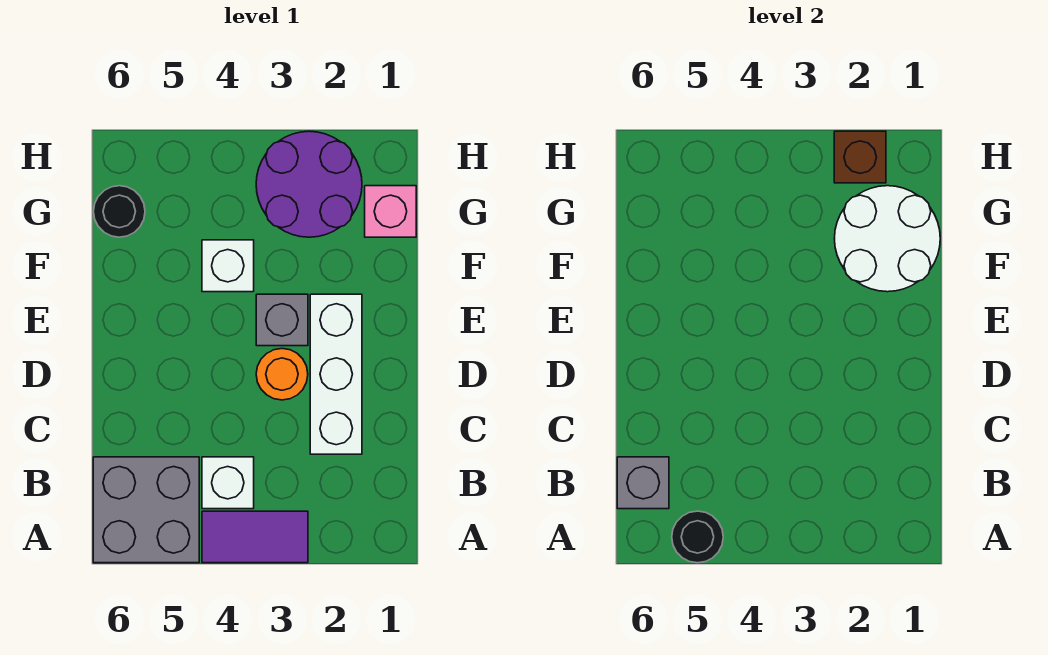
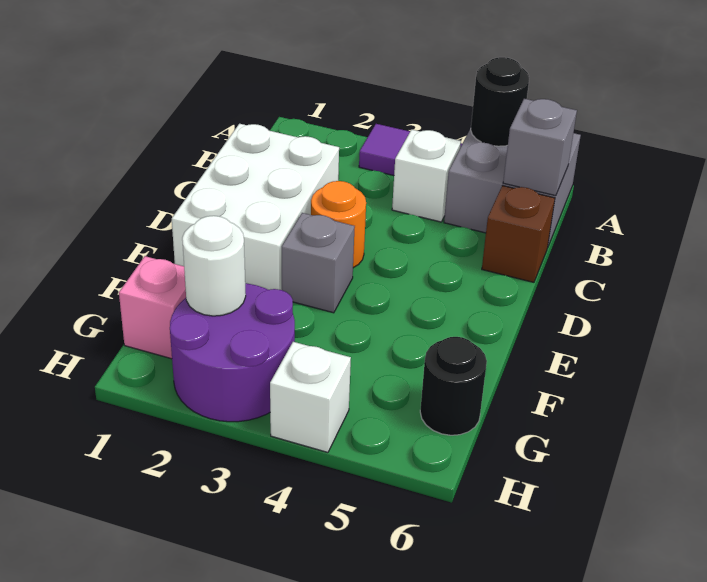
white brick C2:E2 level 1 -> white brick C1:E2 level 1
white round brick F1:G2 level 2 -> white round brick G2 level 2
white brick F4 level 1 -> white brick H4 level 1
brown brick H2 level 2 -> brown brick C6 level 1

